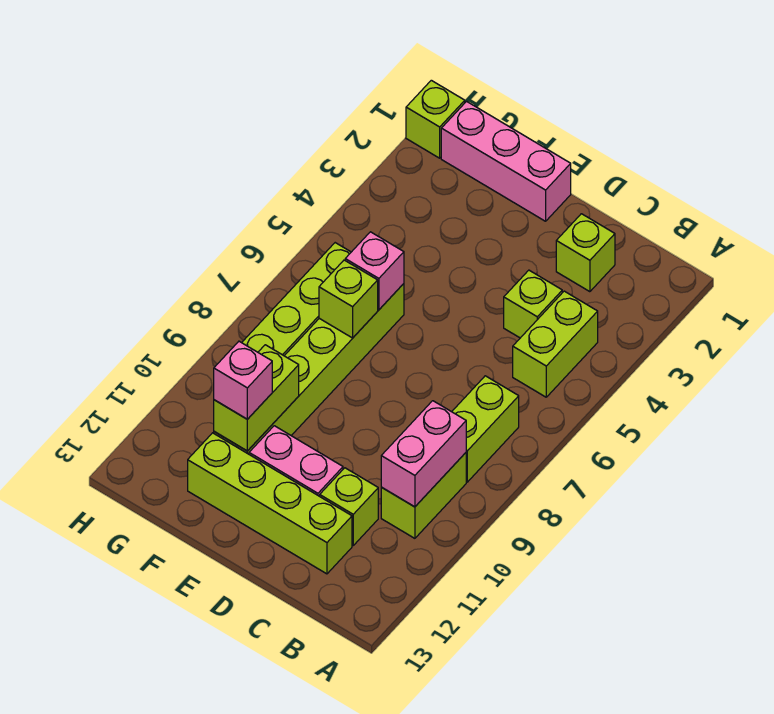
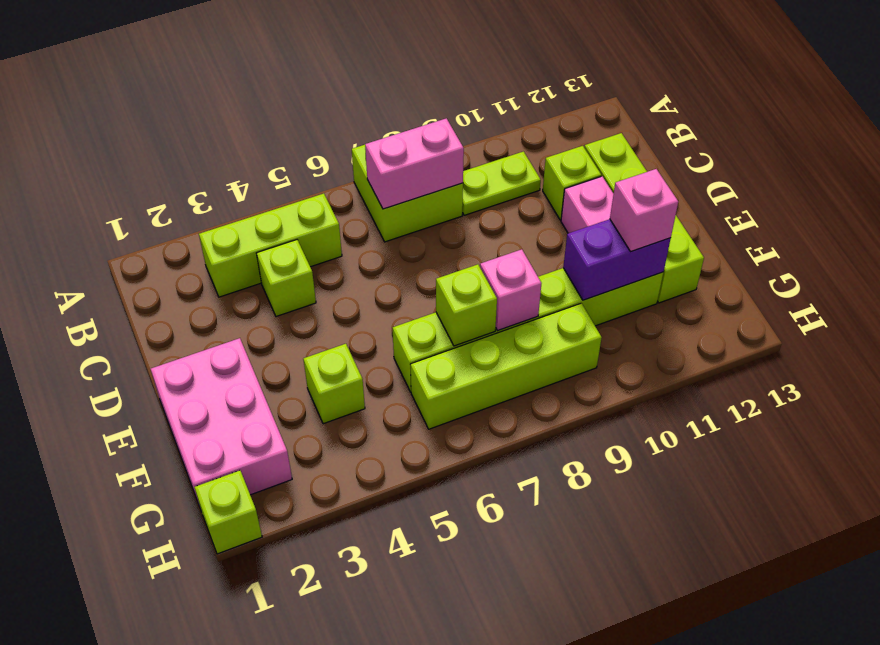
lime brick B4:B5 level 1 -> lime brick B3:B5 level 1
lime brick B7:B8 level 1 -> lime brick A7:B8 level 1
lime brick B9:B10 level 1 -> lime plate B9:B10 level 1
pink brick B9:B10 level 2 -> pink brick B7:B8 level 2
lime brick C2 level 1 -> lime brick F4 level 1
pink brick E1:G1 level 1 -> pink brick E1:G2 level 1
pink brick F6 level 2 -> pink brick F8 level 2
lime brick F10:F11 level 2 -> purple brick F10:F11 level 2

